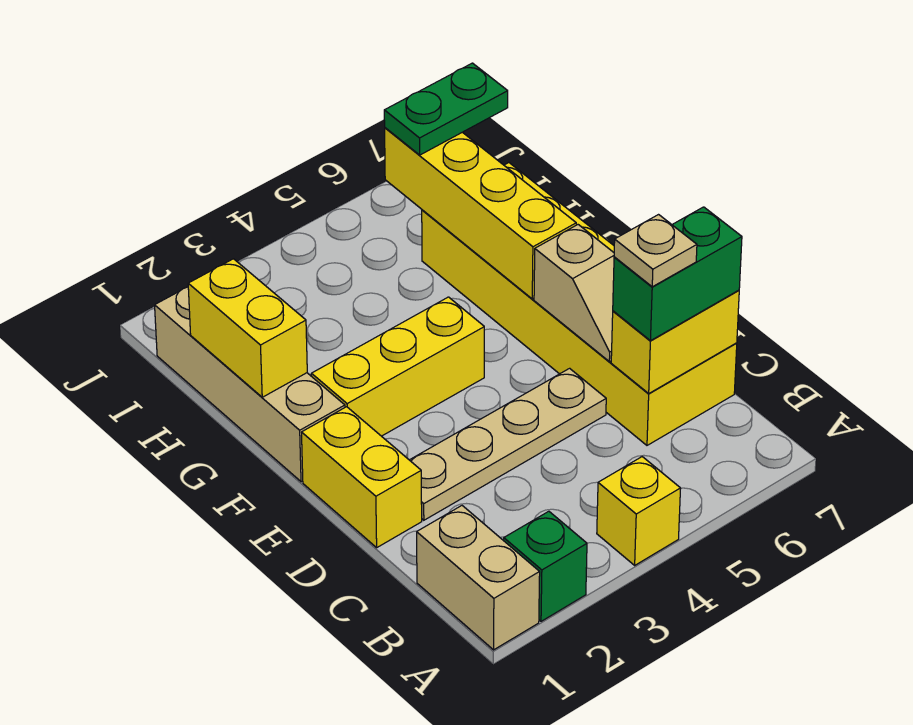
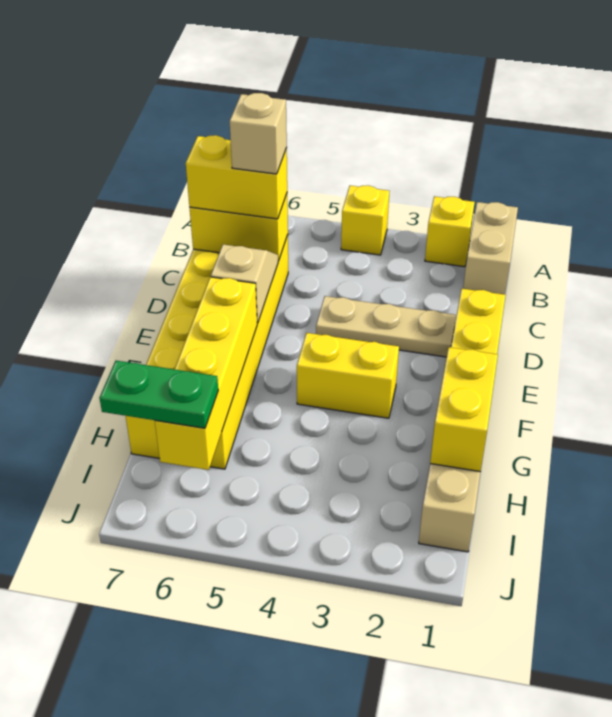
green brick A2 level 1 -> yellow brick A2 level 1
green brick C6:C7 level 3 -> yellow brick C6:C7 level 3
tan plate C6 level 4 -> tan brick C6 level 4
tan plate D2:D5 level 1 -> tan plate D2:D4 level 1
yellow brick F2:F4 level 1 -> yellow brick F3:F4 level 1

